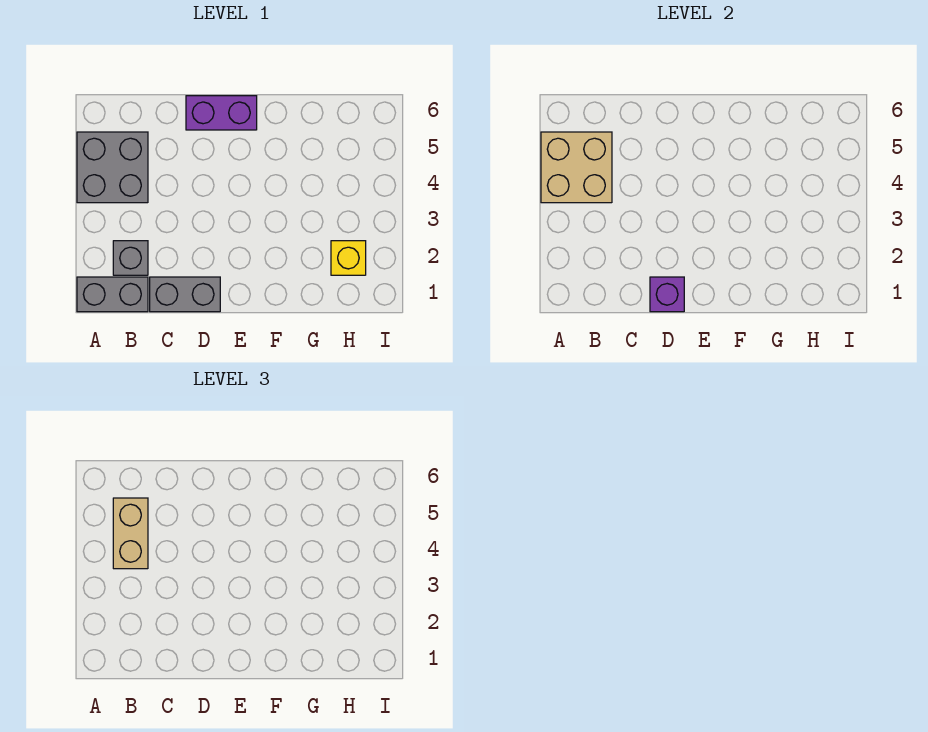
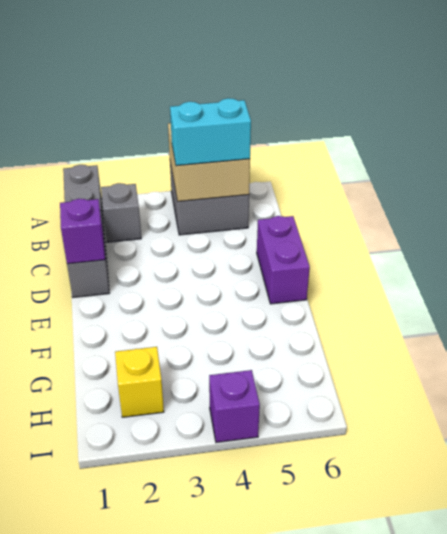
tan brick B4:B5 level 3 -> cyan brick B4:B5 level 3
none -> purple brick I4 level 1

